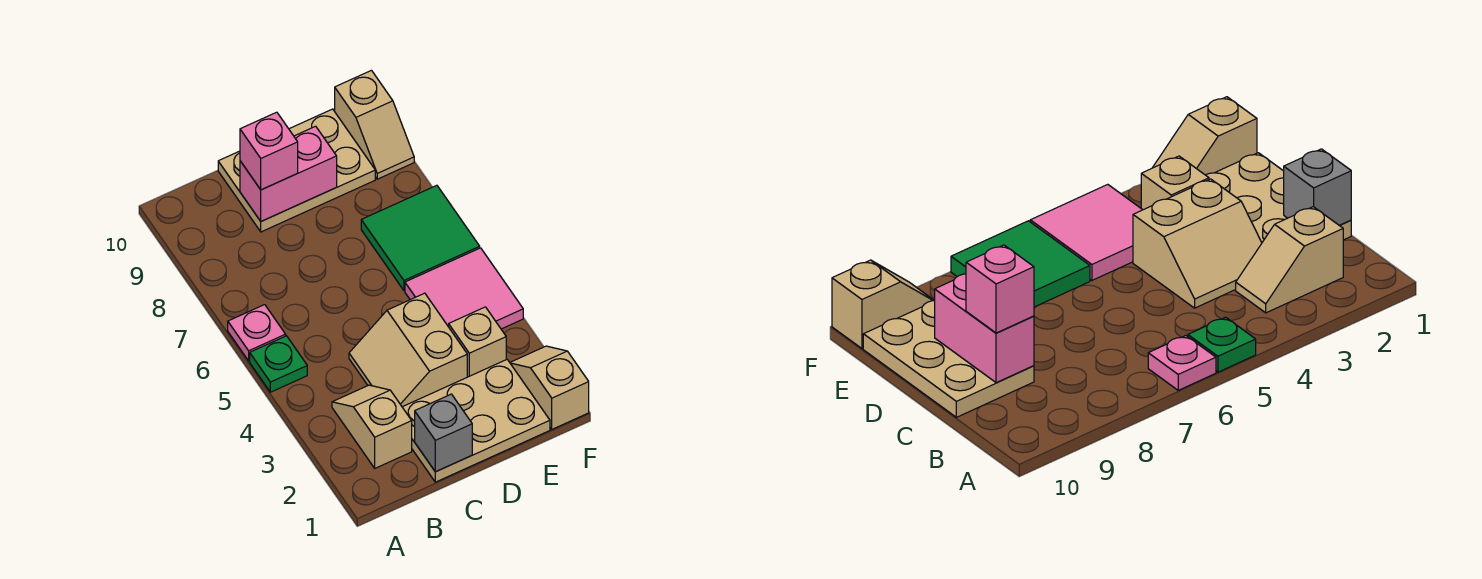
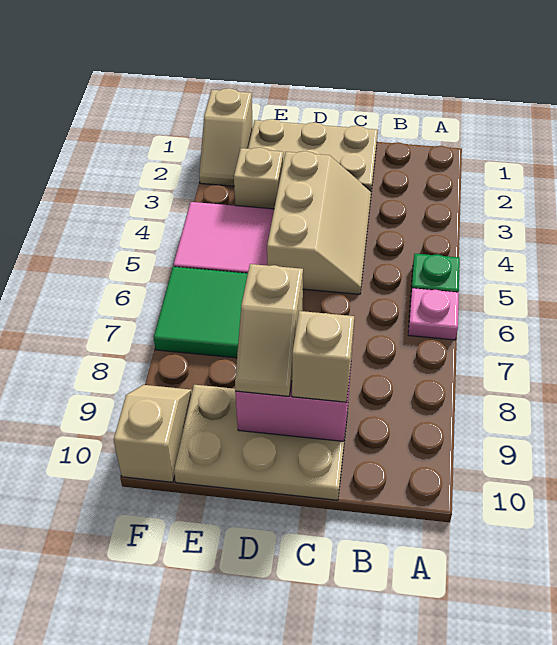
tan slope B2:B3 level 1 top 2 -> tan slope D8:D9 level 3 top 8
grey brick C1 level 2 -> none
tan slope C3:D4 level 1 top D -> tan slope C3:D5 level 1 top D
pink brick C9 level 3 -> tan brick C9 level 3

